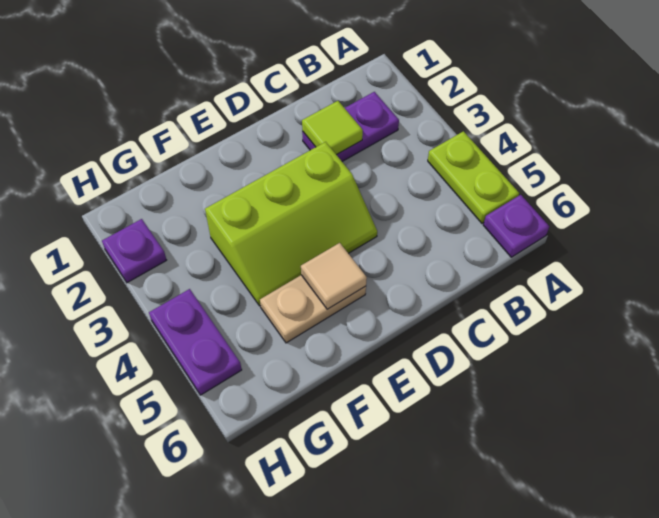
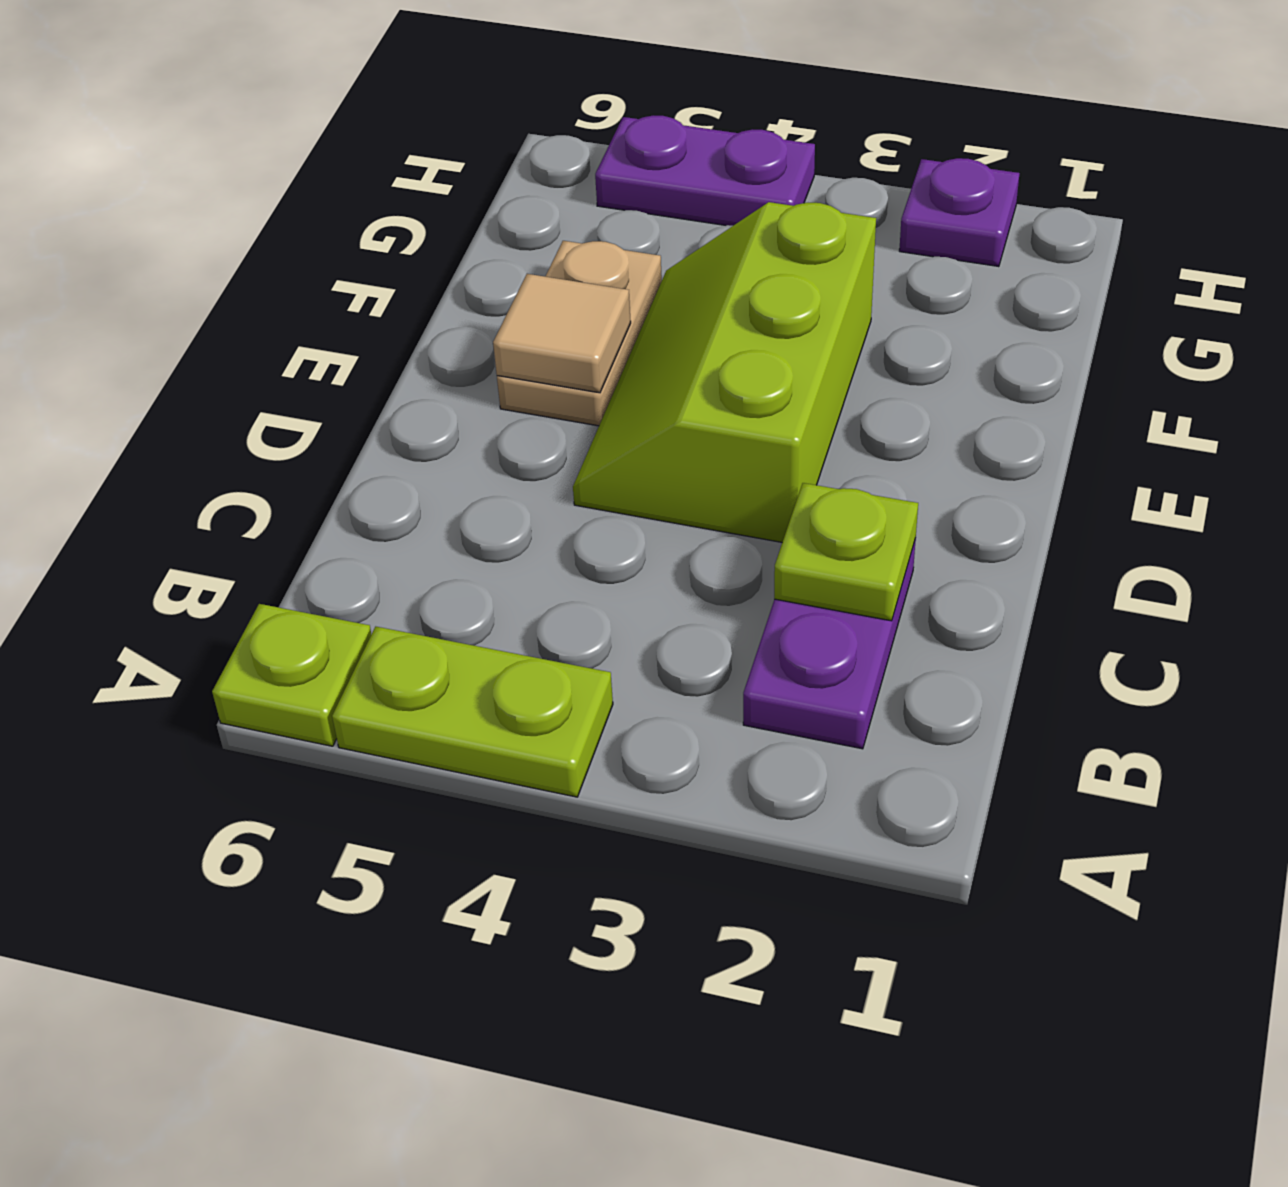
purple plate A6 level 1 -> lime plate A6 level 1
lime tile C2 level 2 -> lime plate C2 level 2

